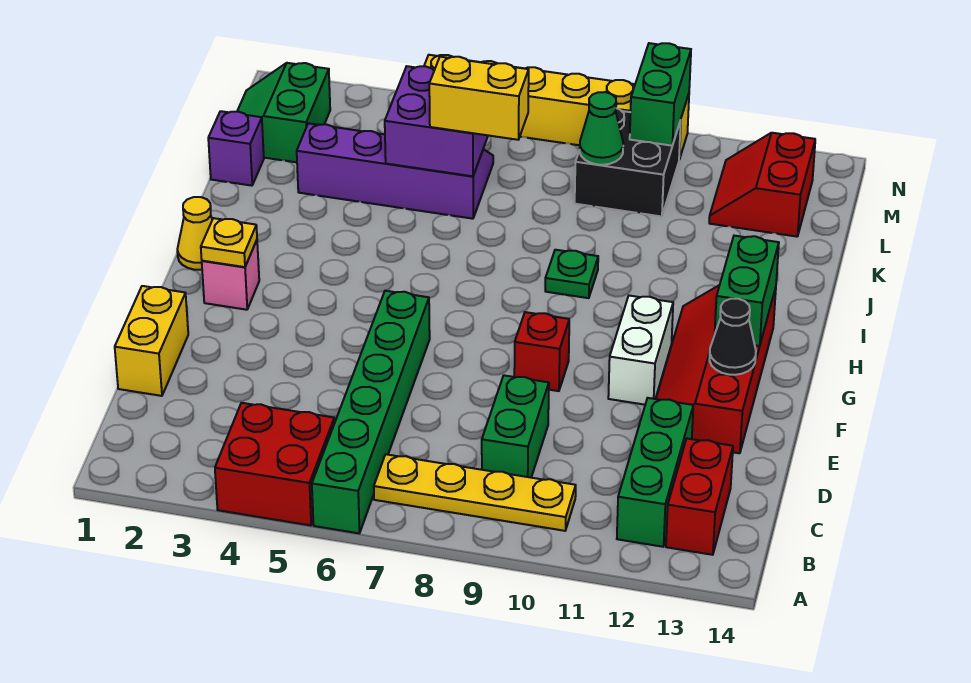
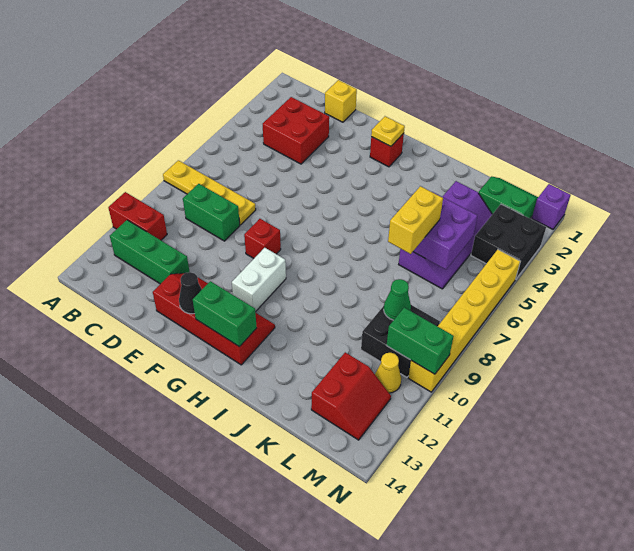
red brick A4:B5 level 1 -> red brick C3:D4 level 1
green brick A6:F6 level 1 -> none
yellow plate B7:B10 level 1 -> yellow plate A8:D8 level 1
red brick B13:C13 level 1 -> red brick A11:B11 level 1
yellow brick D1:E1 level 1 -> yellow brick D1 level 1
white brick F11:G11 level 1 -> white brick G10:G11 level 1
pink brick G2 level 1 -> red brick G2 level 1
yellow cone H1 level 1 -> yellow cone M11 level 1
green plate I9 level 1 -> none
purple brick K1 level 1 -> purple brick N1 level 1
red slope L12:M13 level 1 top 13 -> red slope L12:M13 level 1 top L
none -> black brick M3:N4 level 1

